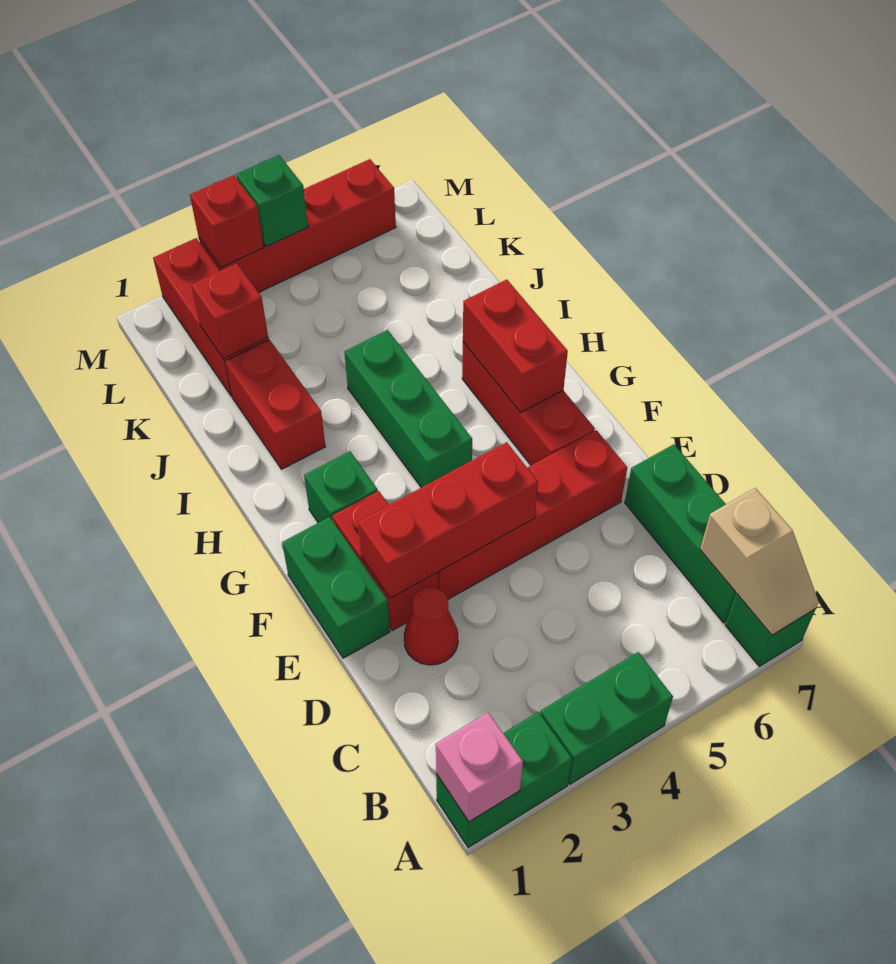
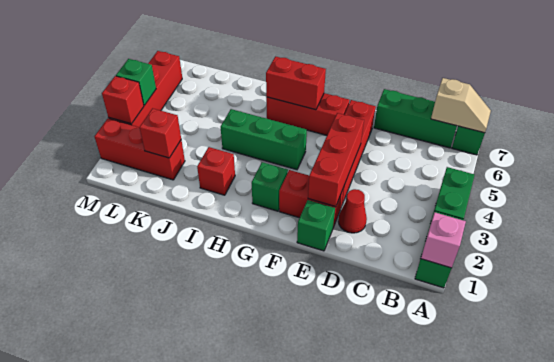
green brick E1:F1 level 1 -> green brick E1 level 1
red brick I2:J2 level 1 -> red brick I2 level 1

